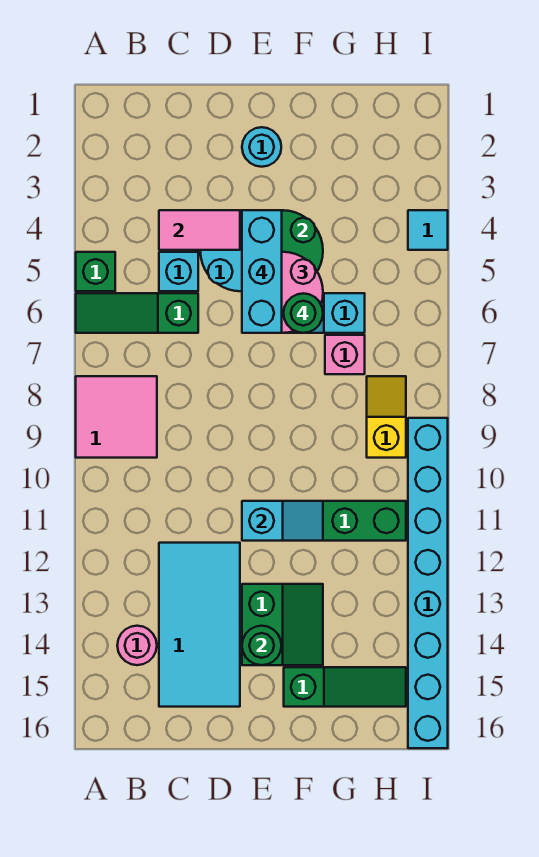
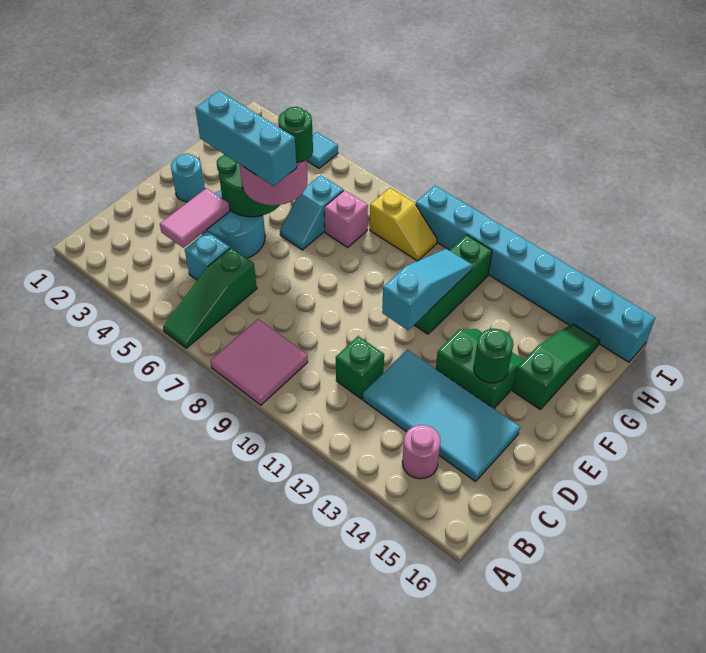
green brick A5 level 1 -> green brick C11 level 1
cyan slope E11:F11 level 2 top E -> cyan slope E11:G11 level 2 top E
yellow slope H8:H9 level 1 top 9 -> yellow slope H8:H9 level 1 top 8

